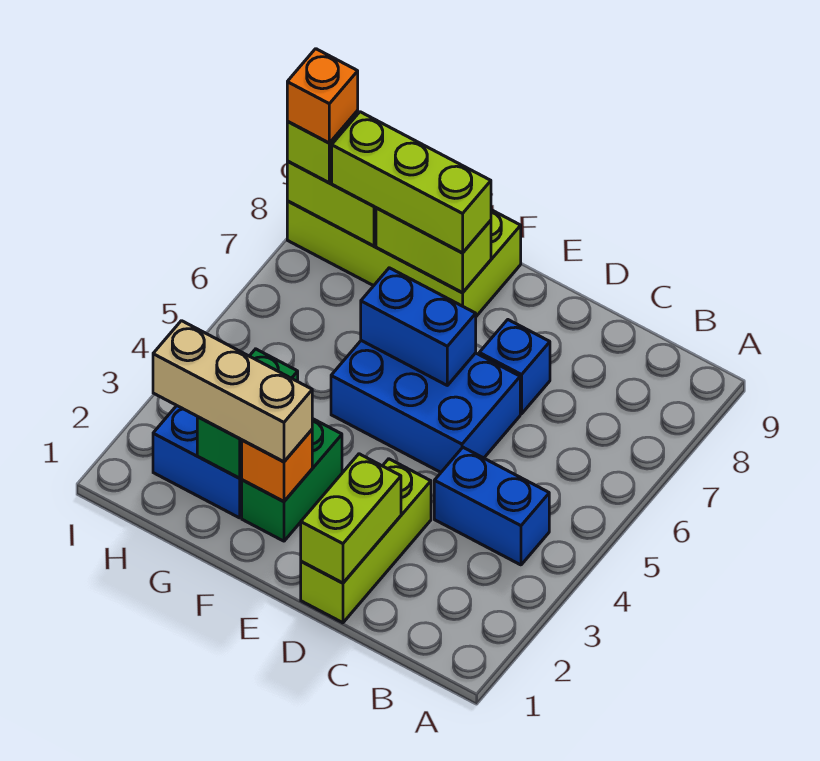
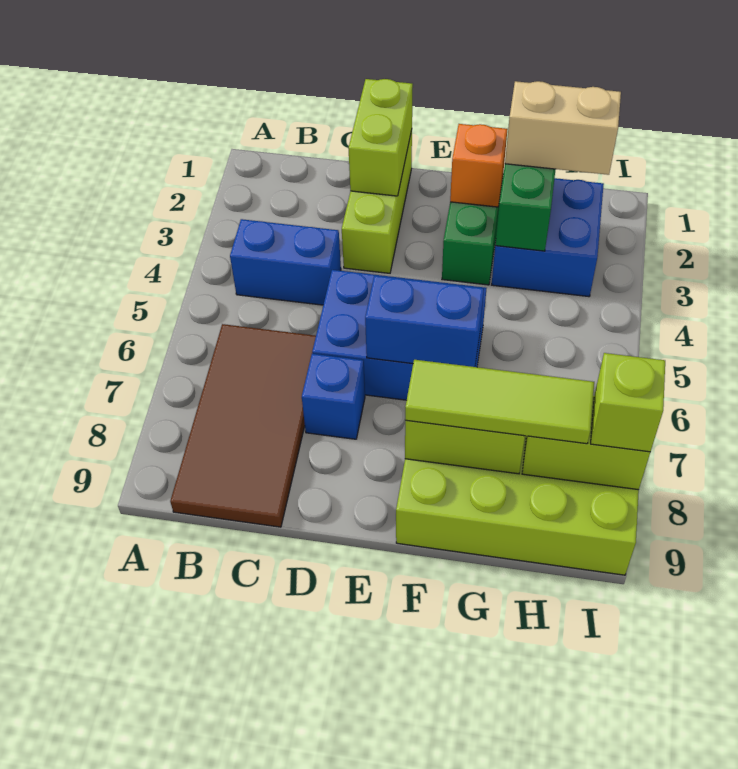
none -> brown tile B6:C9 level 1
tan brick F2:H2 level 3 -> tan brick G2:H2 level 3
lime brick F8:H8 level 3 -> lime tile F8:H8 level 3
orange brick I8 level 4 -> none

